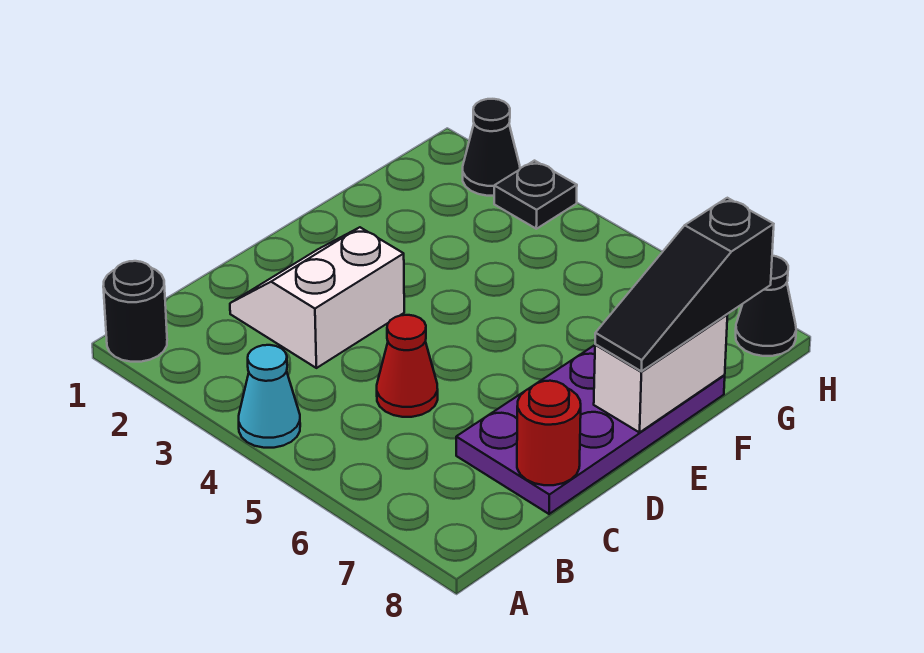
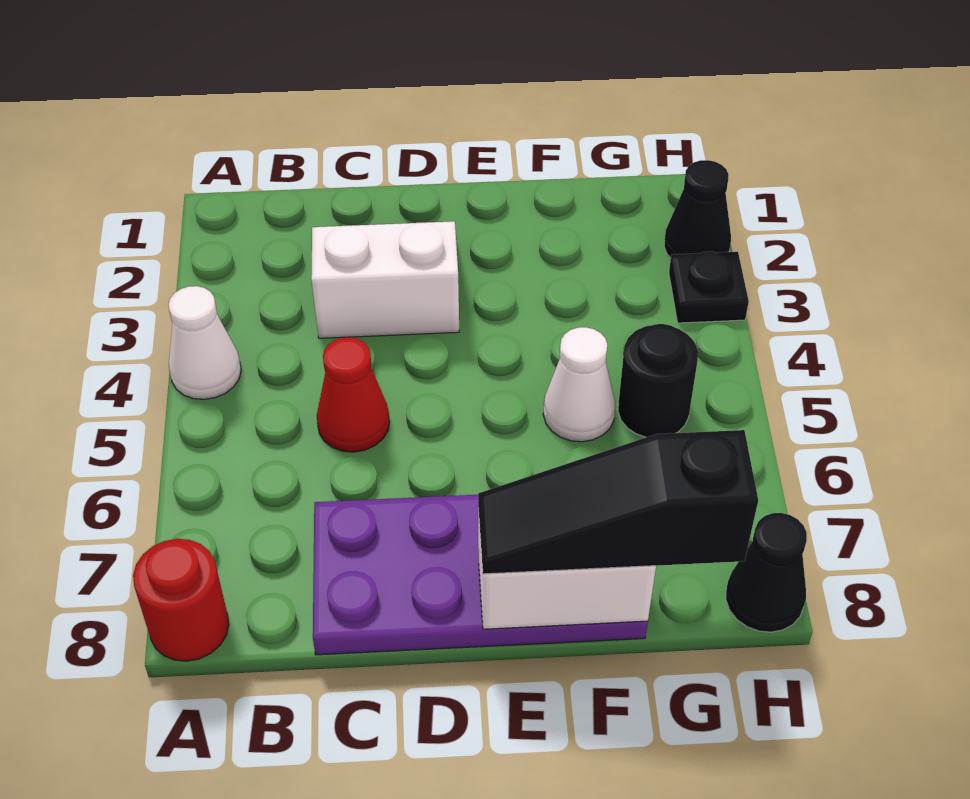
black round brick A1 level 1 -> black round brick G5 level 1
cyan cone A4 level 1 -> white cone A4 level 1
red round brick C8 level 2 -> red round brick A8 level 1
none -> white cone F5 level 1

